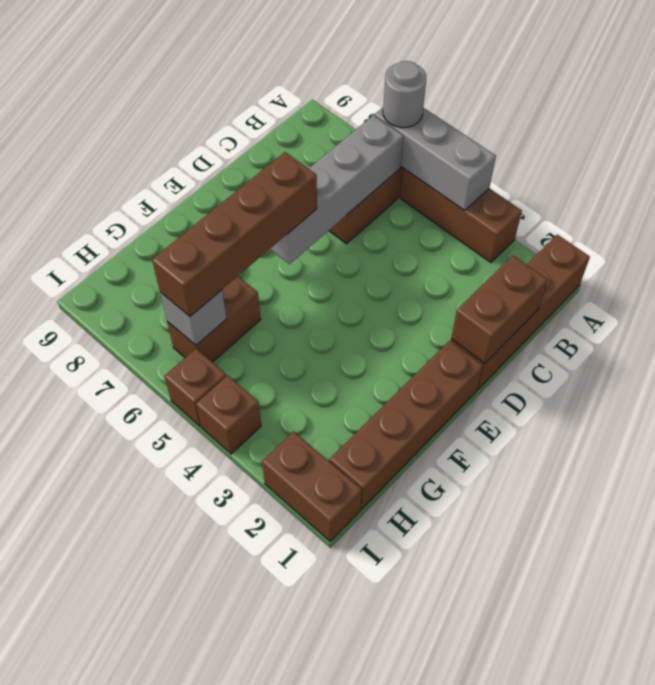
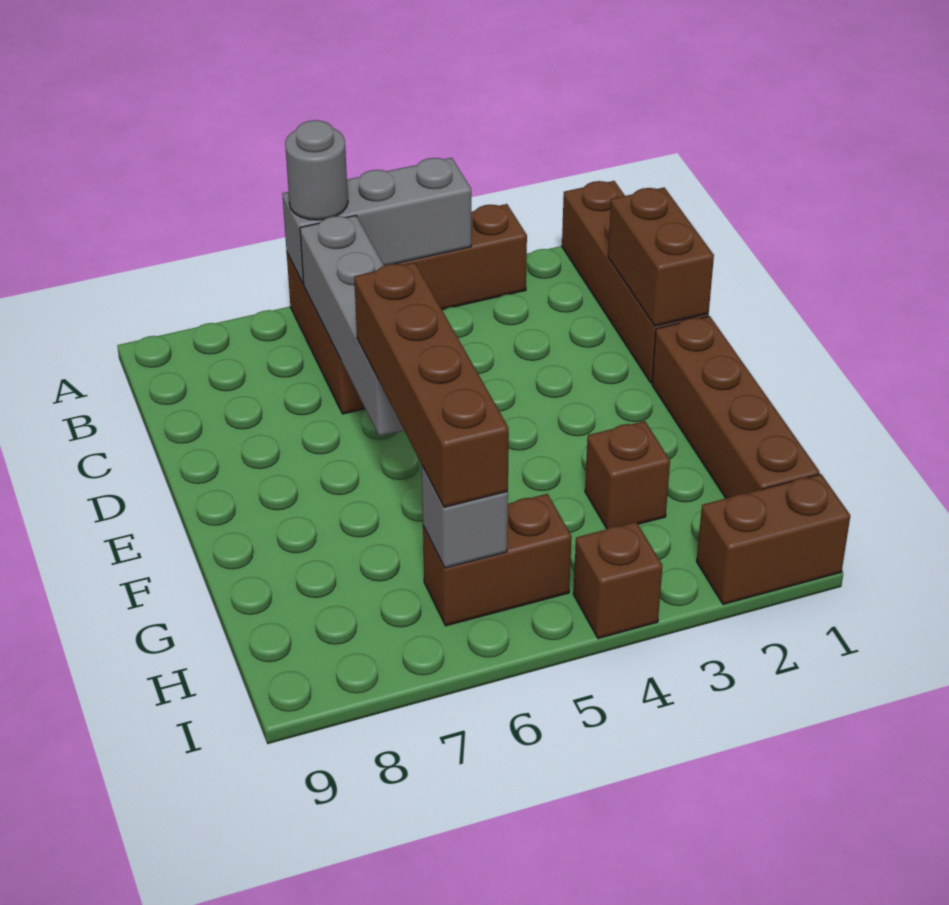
brown brick G6:H6 level 1 -> brown brick H5:H6 level 1
brown brick I5 level 1 -> brown brick G3 level 1

